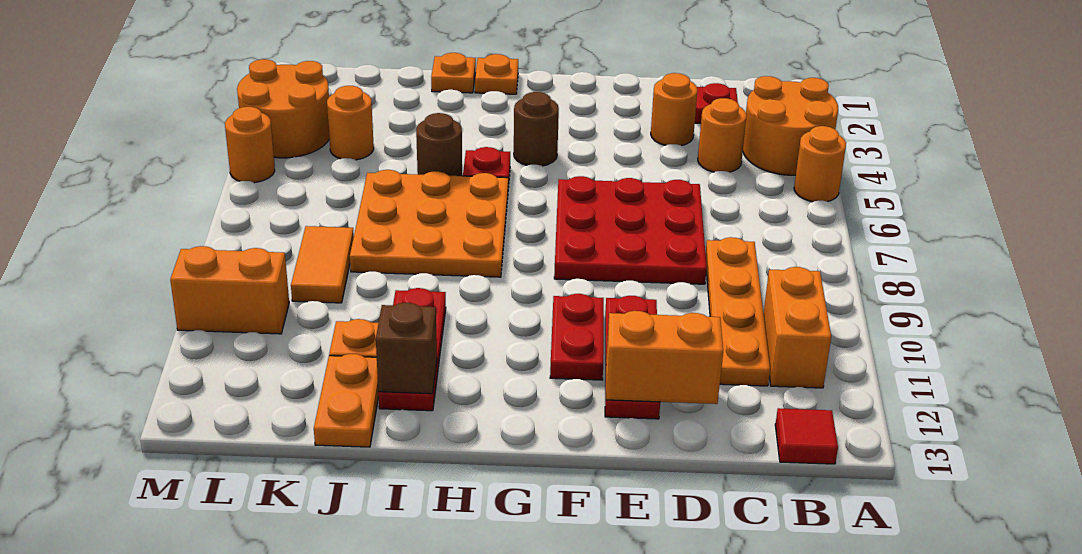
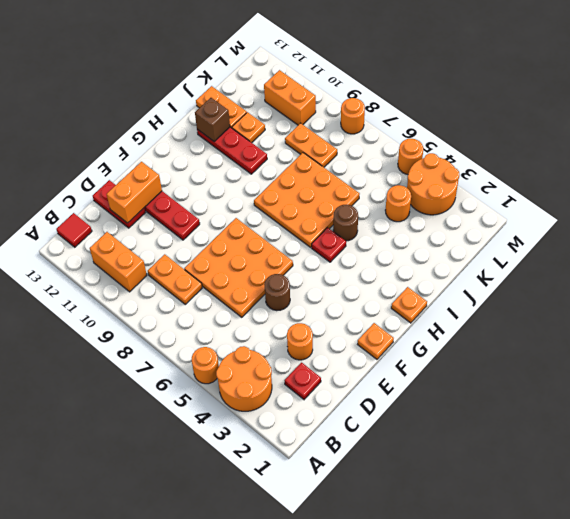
orange round brick C4 level 1 -> orange round brick M8 level 1
orange plate C8:C11 level 1 -> orange plate C8:C9 level 1
red plate D6:F8 level 1 -> orange plate D6:F8 level 1
red plate F10:F11 level 1 -> red plate D12:D13 level 1
brown round brick G4 level 1 -> brown round brick E5 level 1
orange plate I1 level 1 -> orange plate F1 level 1
orange tile K8:K9 level 1 -> orange plate K8:K9 level 1
orange brick L10:M10 level 1 -> orange brick L10:L11 level 1

